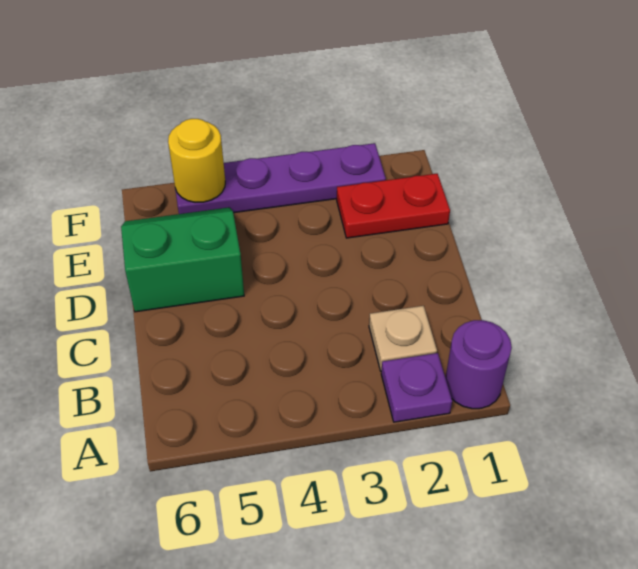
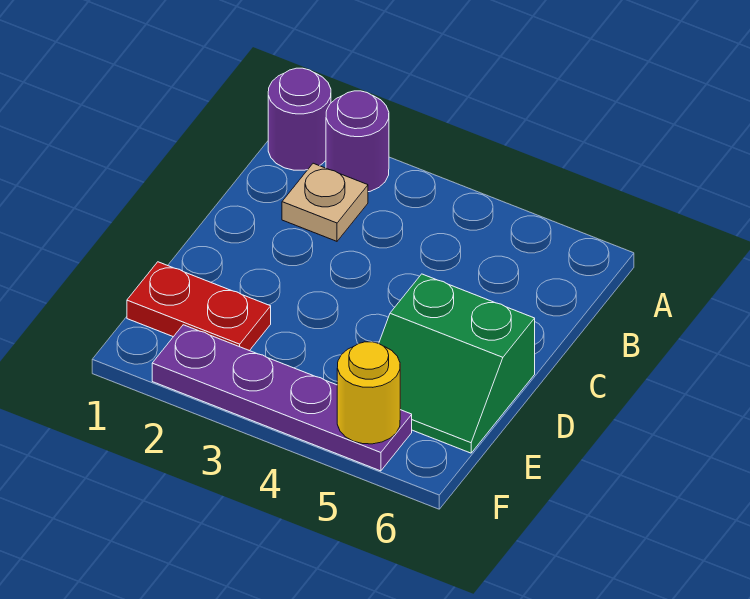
purple plate A2 level 1 -> purple round brick A2 level 1

